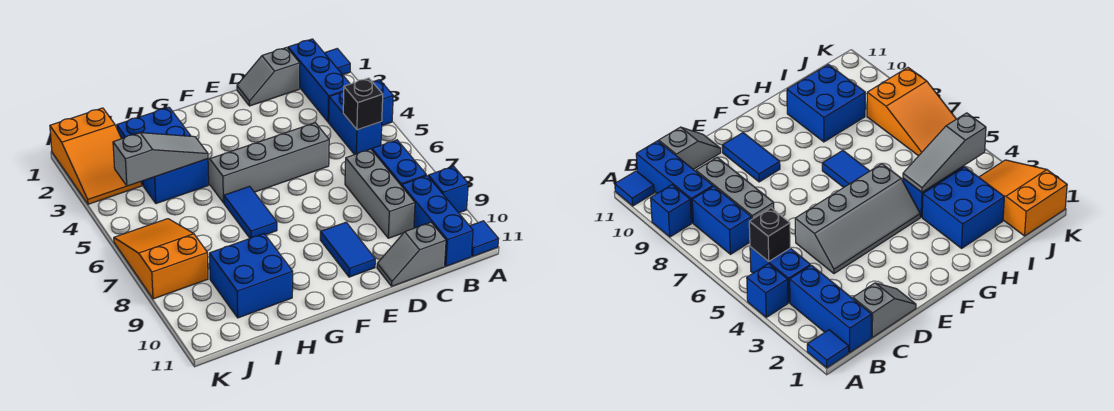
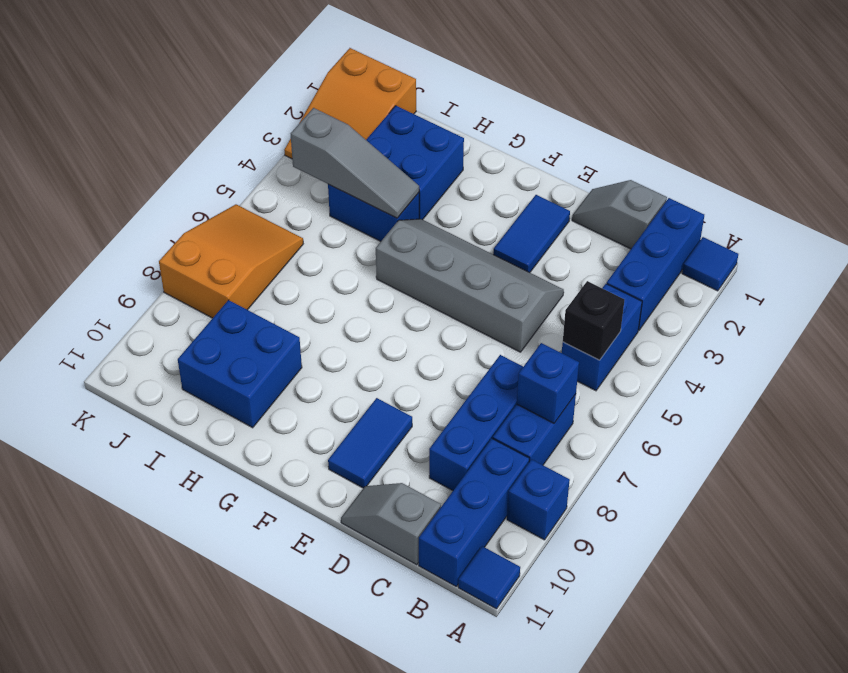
blue brick A4 level 1 -> blue brick B7 level 2
grey brick C7:C9 level 1 -> blue brick C7:C9 level 1
blue tile G6:G7 level 1 -> blue tile E2:E3 level 1

